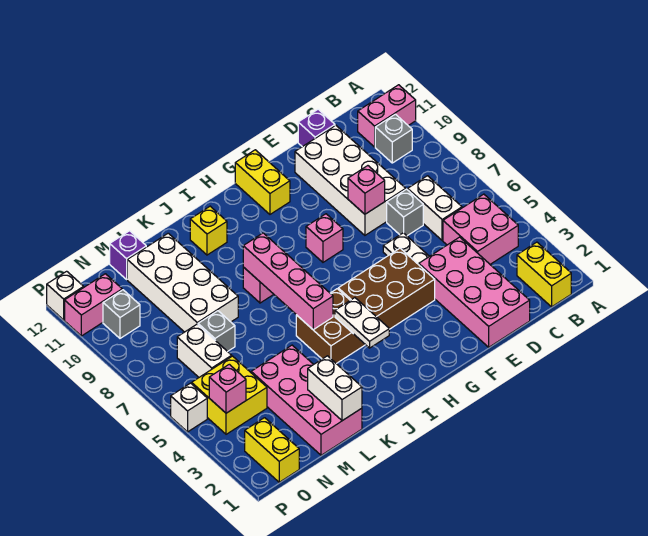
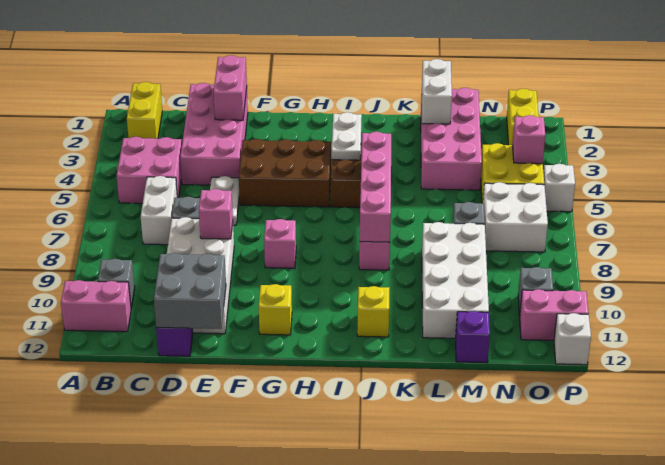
none -> grey brick D11:E12 level 2
none -> pink brick E1:E2 level 2
yellow brick G11:G12 level 1 -> yellow brick G11 level 1
white brick N6:N7 level 1 -> white brick N6:O7 level 1

